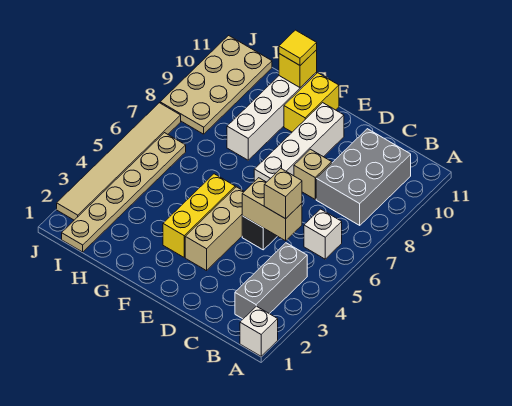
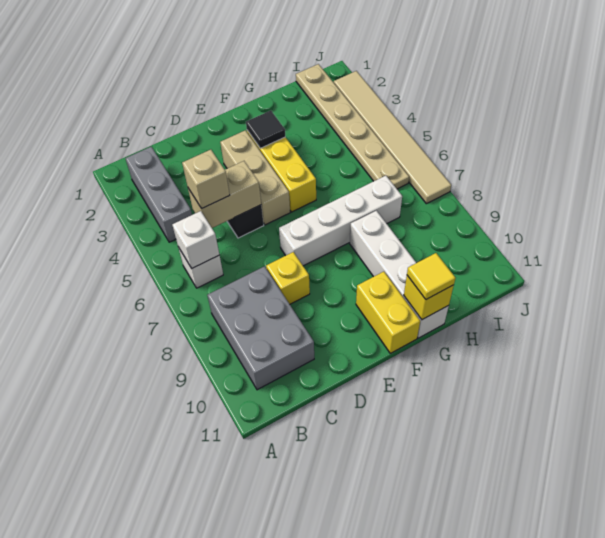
white brick A1 level 1 -> white brick B6 level 2
tan brick D8 level 1 -> yellow brick D8 level 1
white brick E7:E10 level 1 -> white brick E7:H7 level 1
none -> black tile F3 level 2
tan plate I8:J11 level 1 -> none

